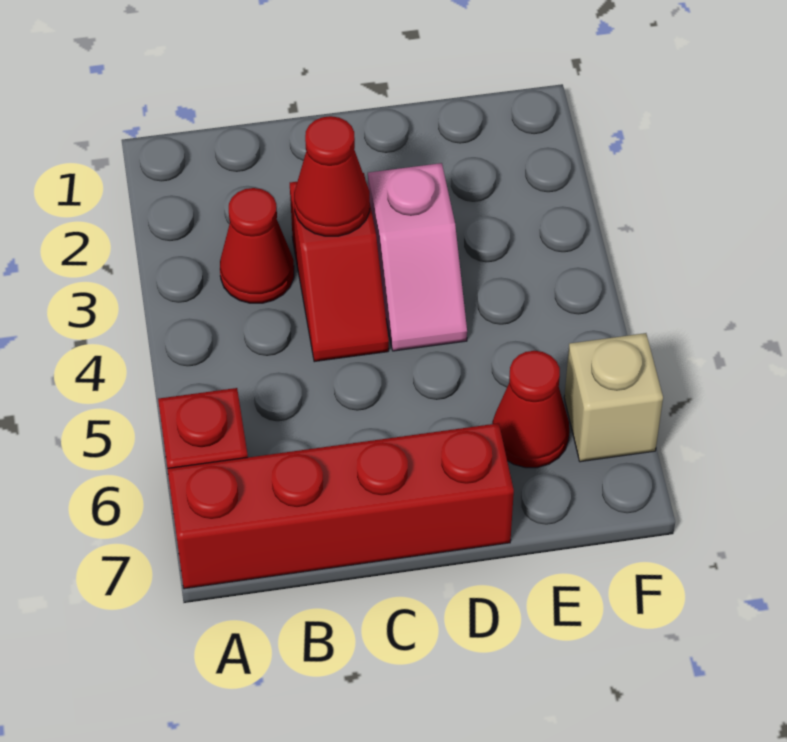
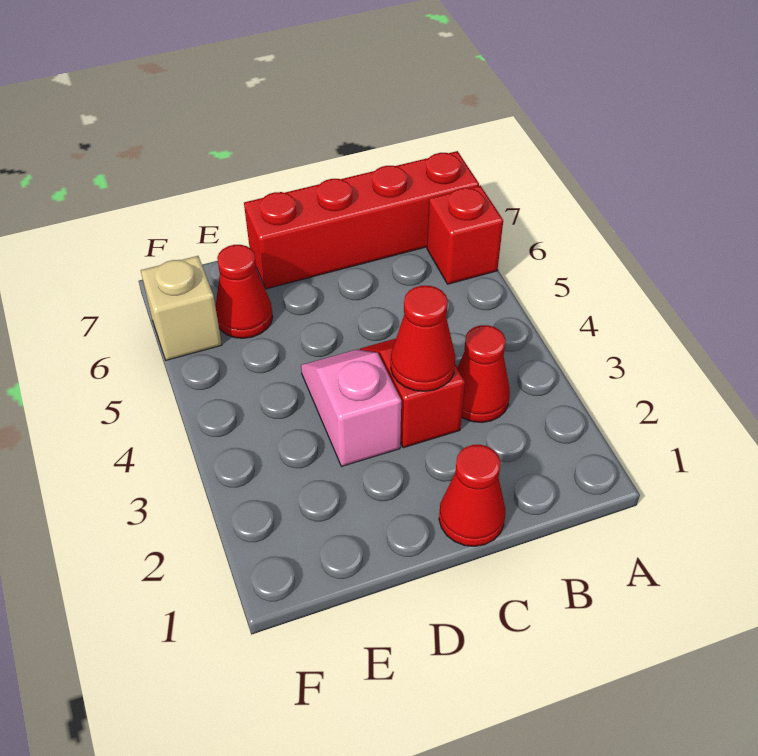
none -> red cone C1 level 1

